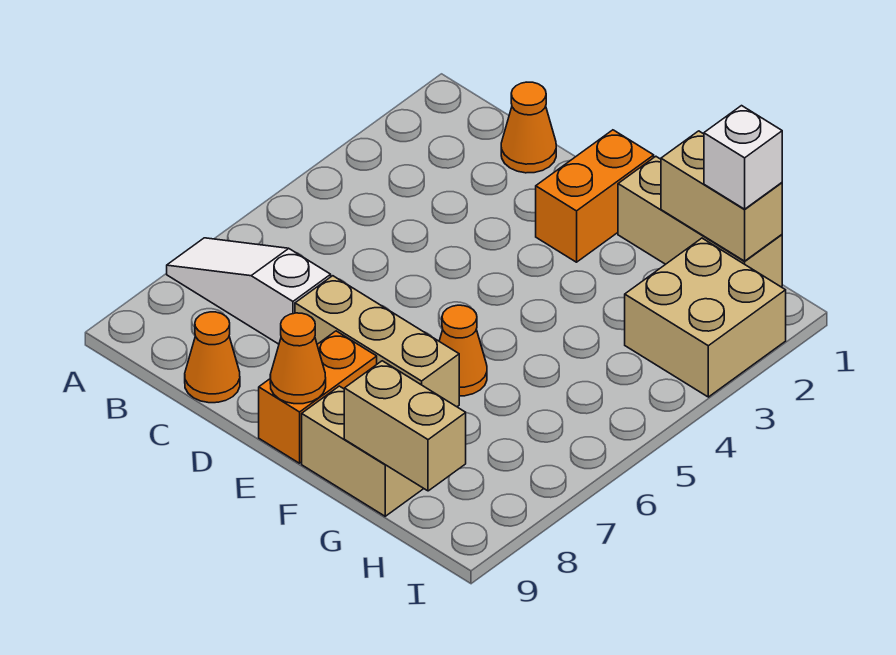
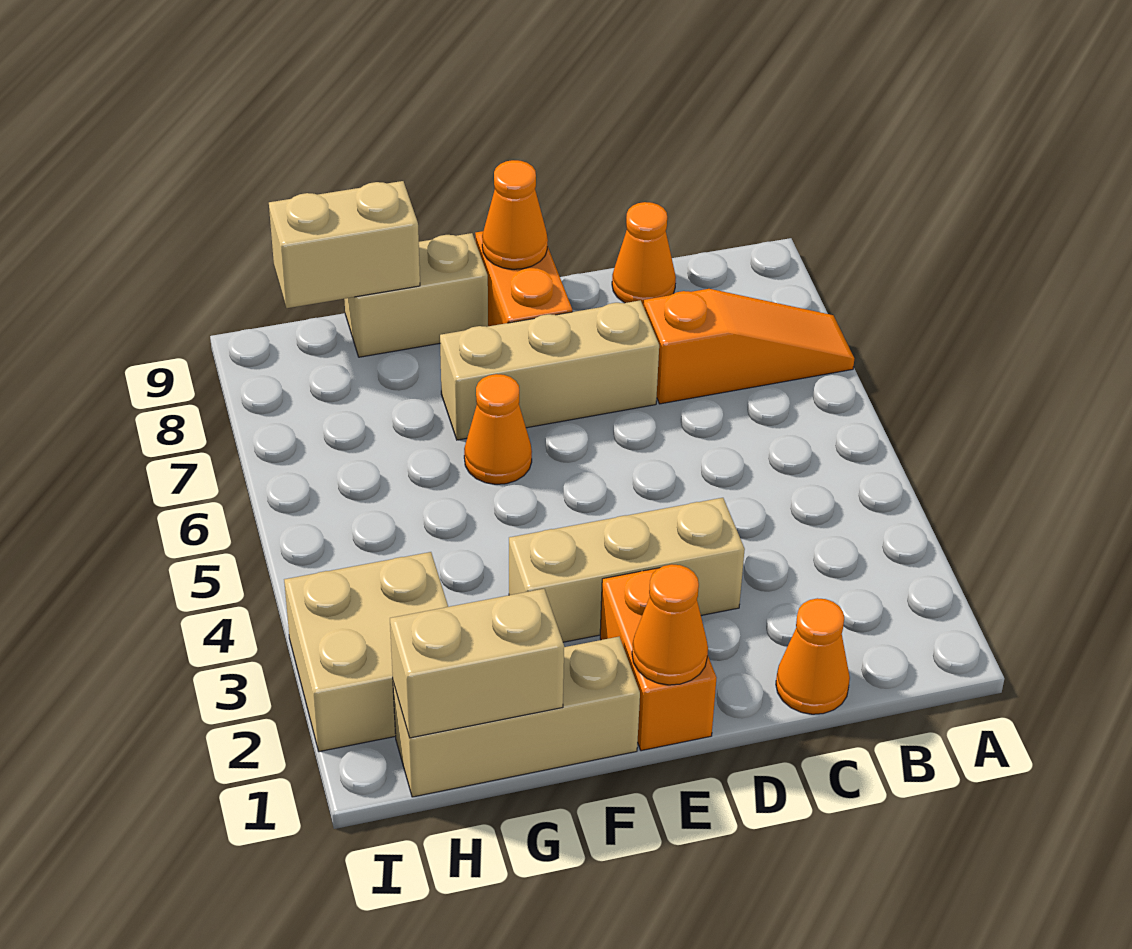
white slope A7:C7 level 1 top C -> orange slope A7:C7 level 1 top C
none -> tan brick D3:F3 level 1
none -> orange cone E1 level 2
white brick H1 level 3 -> none

